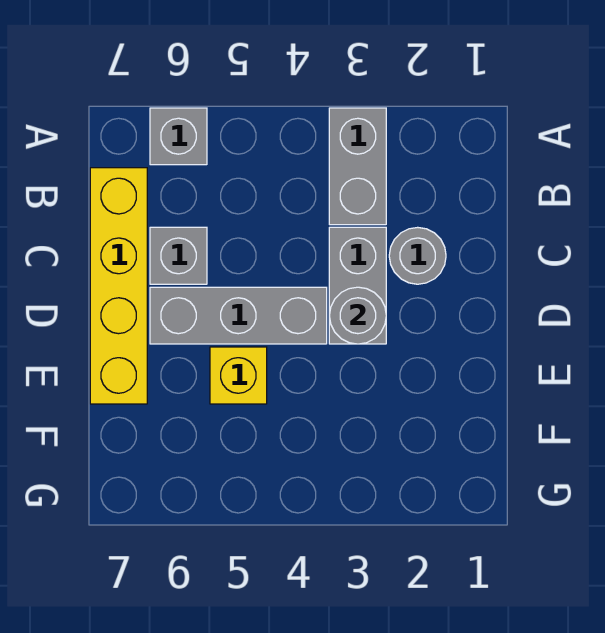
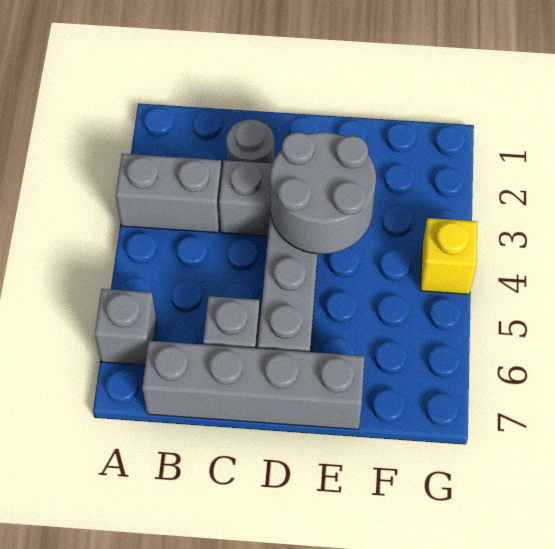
yellow brick B7:E7 level 1 -> grey brick B7:E7 level 1
grey round brick D3 level 2 -> grey round brick D3:E4 level 2
yellow brick E5 level 1 -> yellow brick G4 level 1

